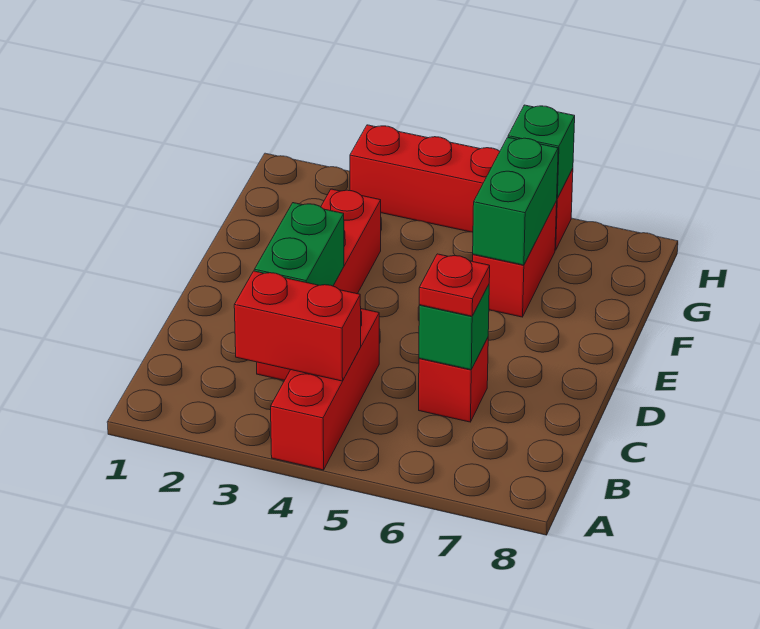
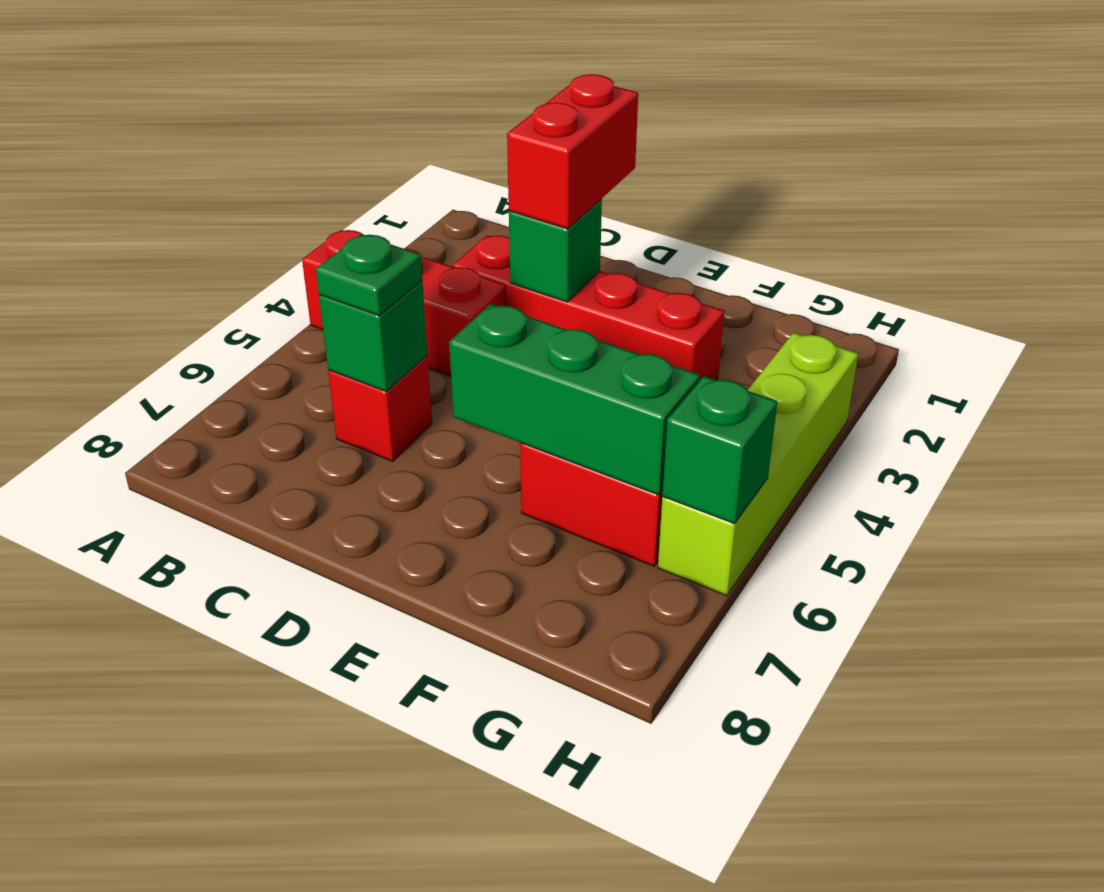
red brick B3:B4 level 2 -> red brick D2:D3 level 3
green brick C3:D3 level 2 -> green brick D3 level 2
red plate C6 level 3 -> green plate C6 level 3
green brick F6:G6 level 2 -> green brick E6:G6 level 2
red brick H3:H6 level 1 -> lime brick H3:H6 level 1

